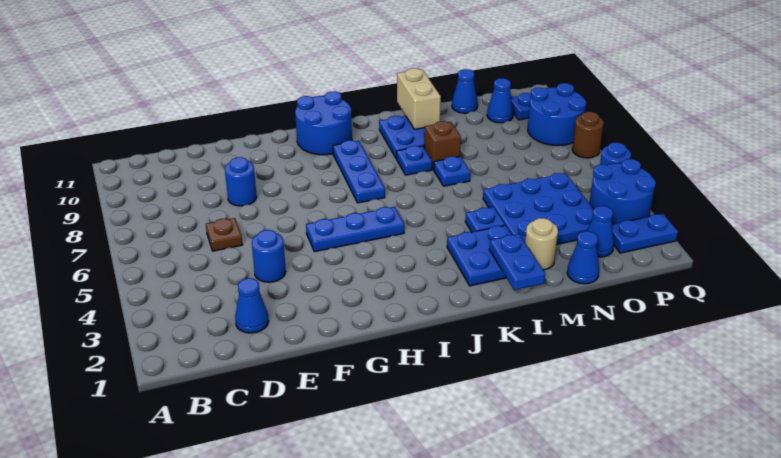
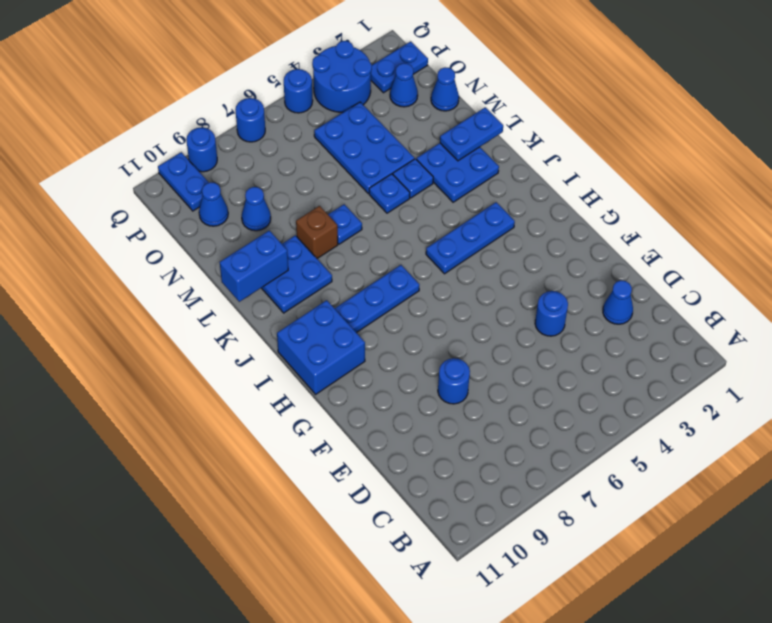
brown plate D6 level 1 -> none
blue plate G5:I5 level 1 -> blue plate I3:I5 level 1
blue round brick H10:I11 level 1 -> blue brick H10:I11 level 1
blue plate K8 level 1 -> blue plate L5 level 1
tan brick L10:L11 level 2 -> blue brick L10:L11 level 2
tan round brick M2 level 1 -> none
blue plate M3:O5 level 1 -> blue plate M4:O5 level 1
blue cone N11 level 1 -> blue cone N9 level 1
blue plate P2:Q2 level 1 -> blue plate P1:P2 level 1
blue round brick P8:Q9 level 1 -> blue round brick Q9 level 1
brown round brick Q7 level 1 -> blue round brick Q7 level 1

